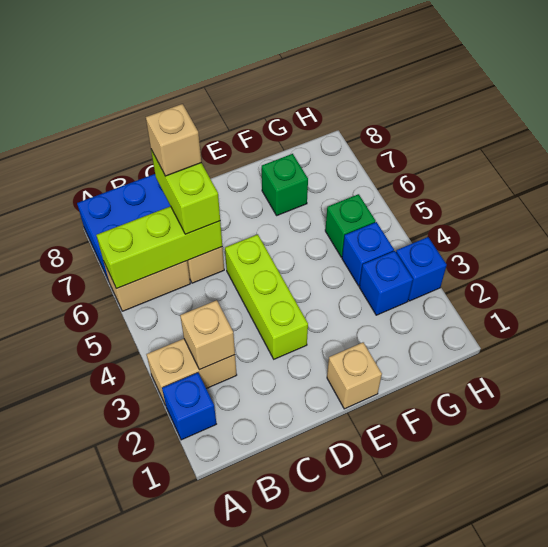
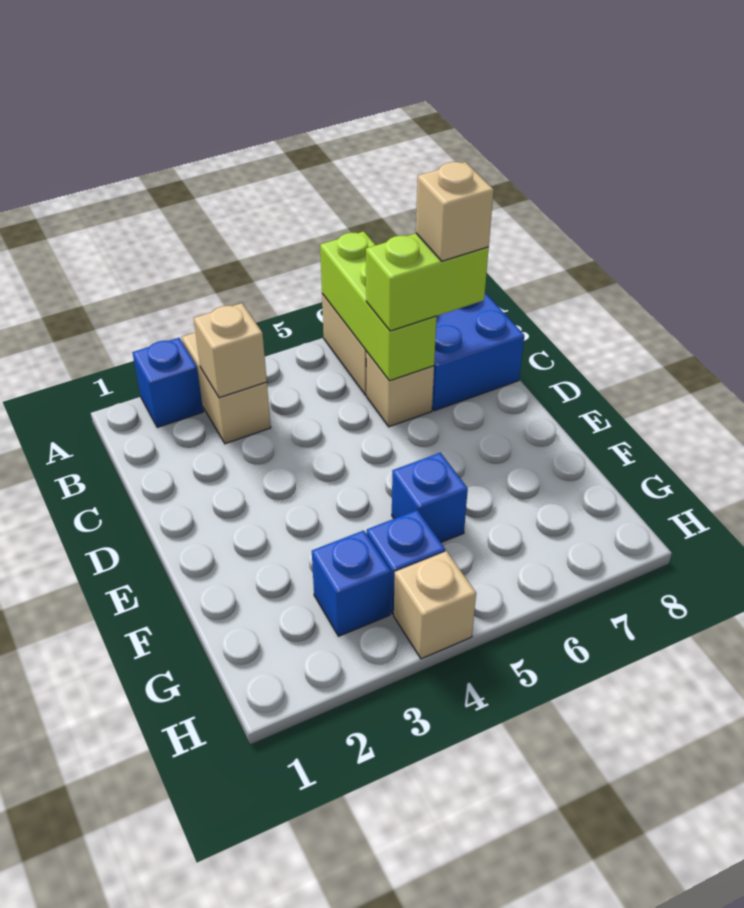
lime brick D3:D5 level 1 -> none
tan brick E1 level 1 -> tan brick H4 level 1
green brick F7 level 1 -> none
green brick G5 level 1 -> none
blue brick H3 level 1 -> blue brick F5 level 1

